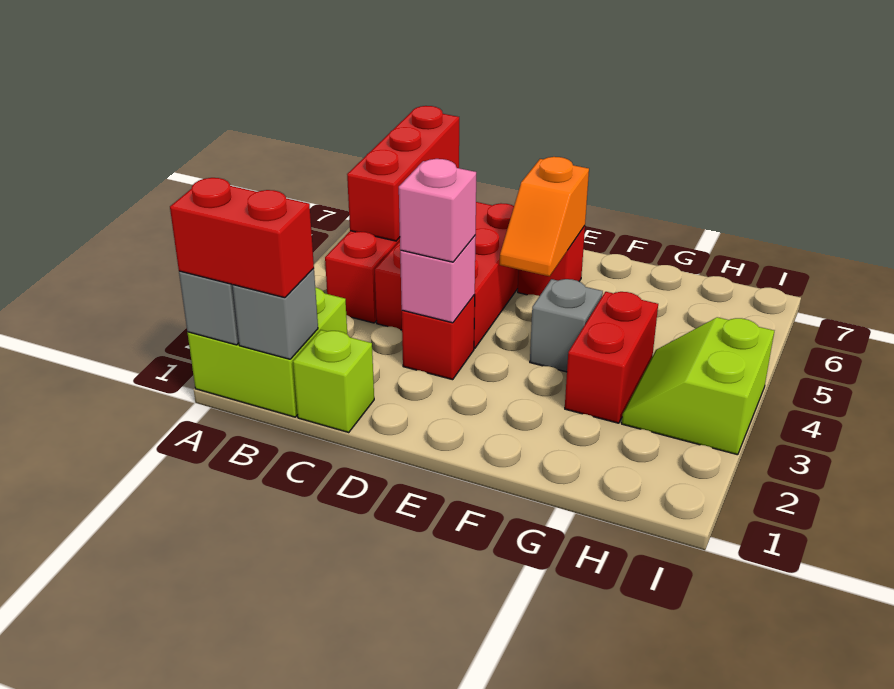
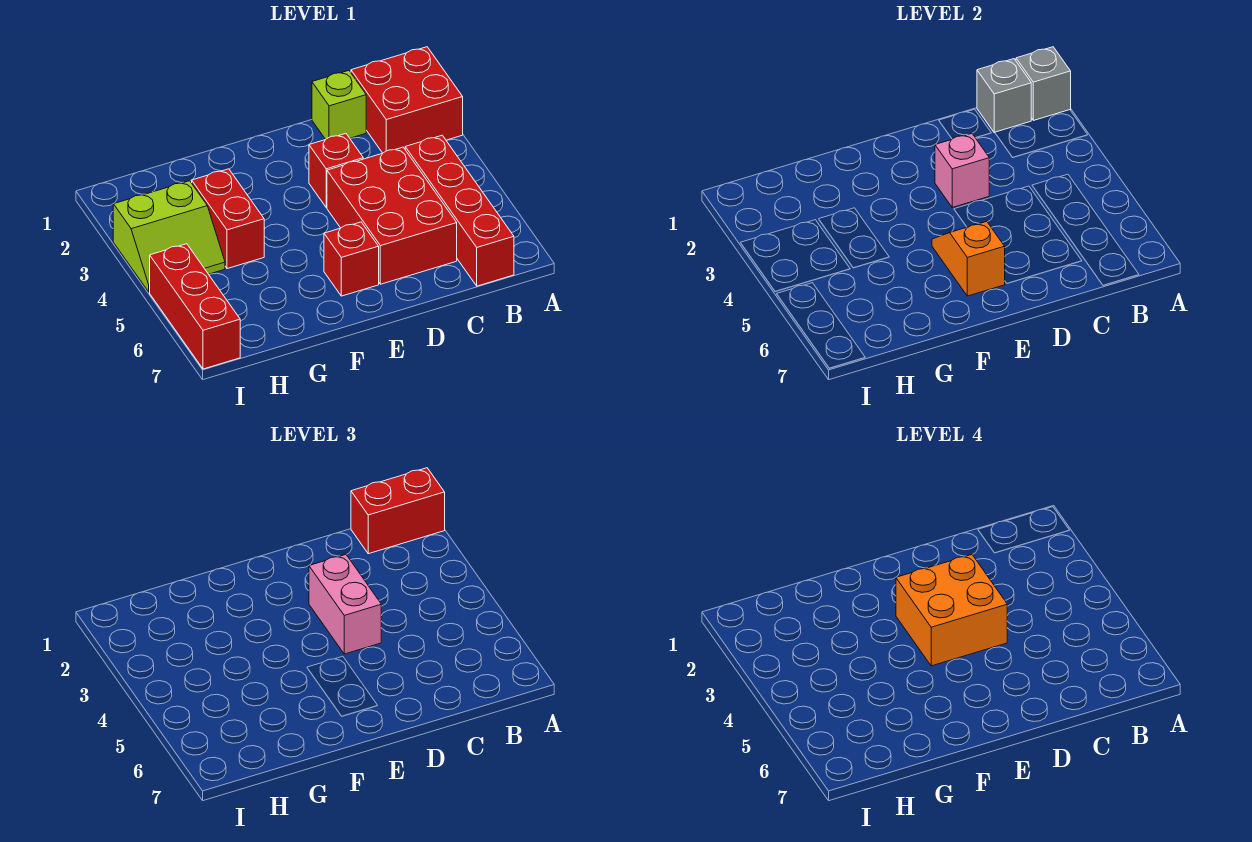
lime brick A1:B2 level 1 -> red brick A1:B2 level 1
red brick B5:B7 level 2 -> red brick I5:I7 level 1
pink brick D3 level 3 -> pink brick D3:D4 level 3
none -> orange brick D3:E4 level 4
grey brick F4 level 1 -> none
lime slope H3:I4 level 1 top I -> lime slope H3:I4 level 1 top 3

